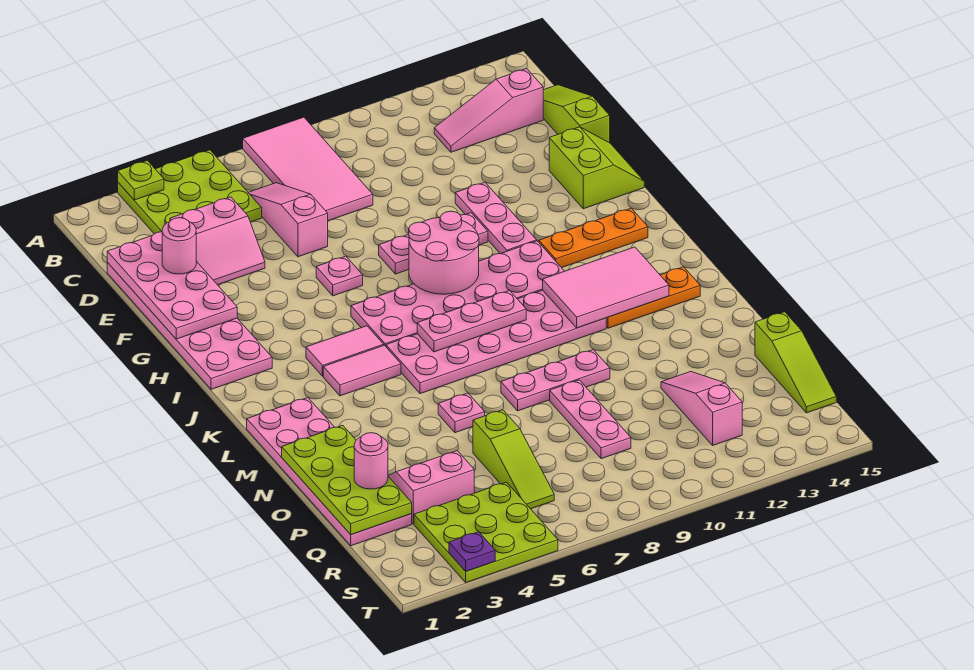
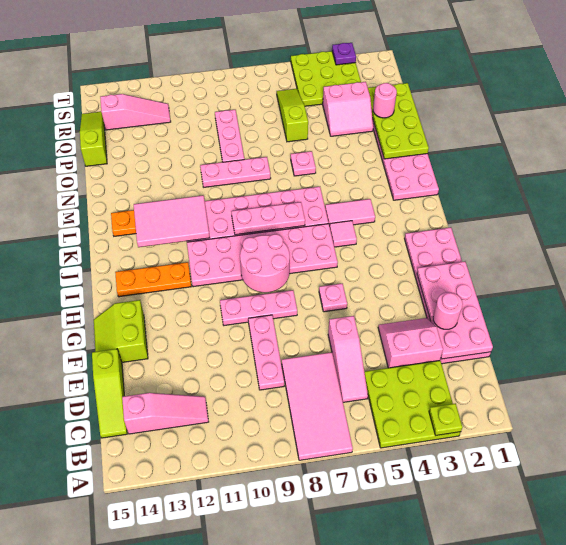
pink plate F11:H11 level 1 -> pink plate D9:F9 level 1
pink tile J4:J5 level 1 -> pink tile J5 level 1
pink slope P12:R12 level 1 top R -> pink slope R12:R14 level 1 top 14

